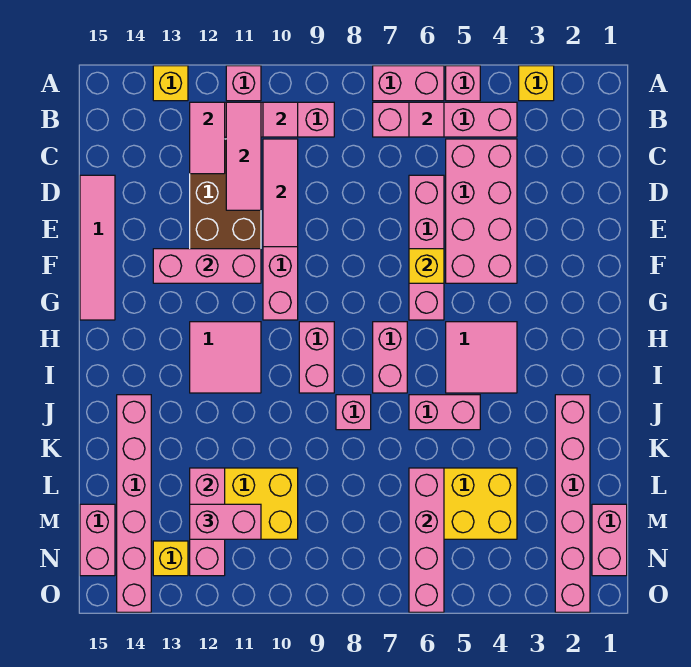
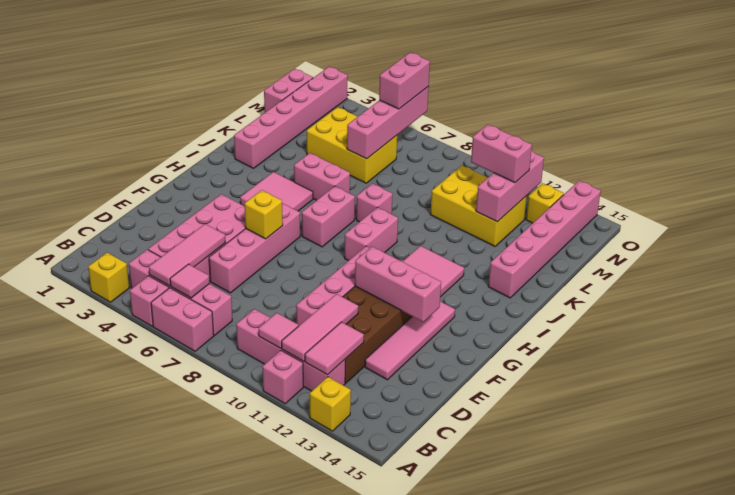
pink tile C10:E10 level 2 -> pink tile B5:D5 level 2
pink tile D15:G15 level 1 -> pink tile D13:G13 level 1
pink brick M15:N15 level 1 -> pink brick N6:O6 level 3

